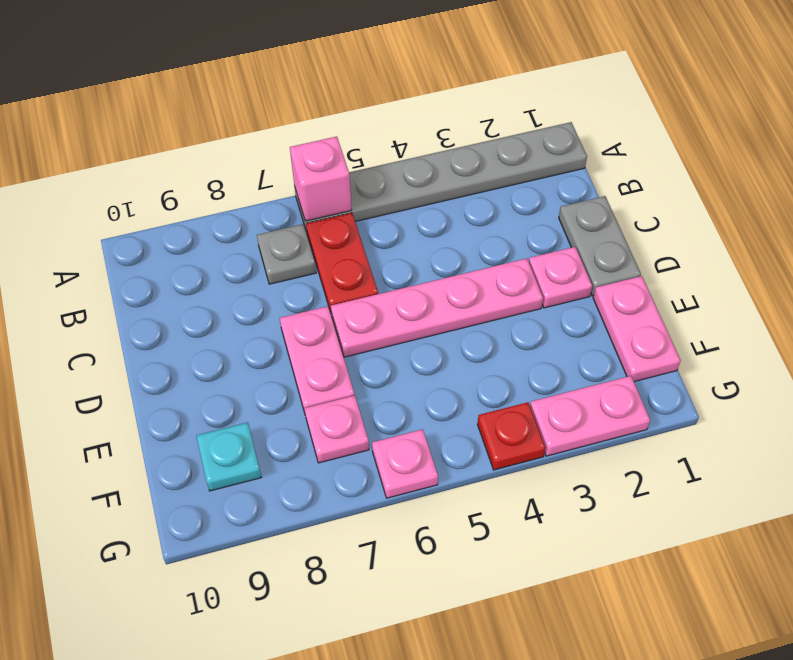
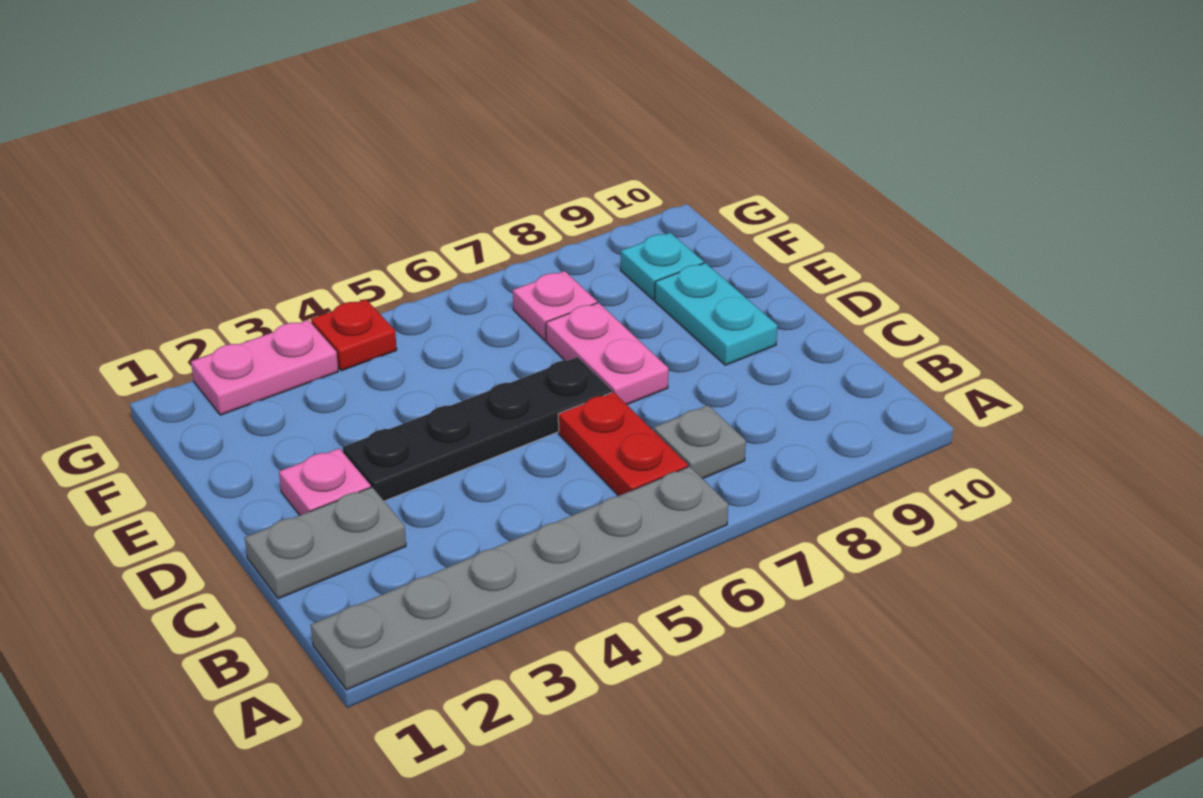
pink brick A6 level 2 -> none
grey plate C1:D1 level 1 -> grey plate C1:C2 level 1
pink plate D3:D6 level 1 -> black plate D3:D6 level 1
none -> cyan plate D9:E9 level 1
pink plate E1:F1 level 1 -> none
pink plate G6 level 1 -> none

